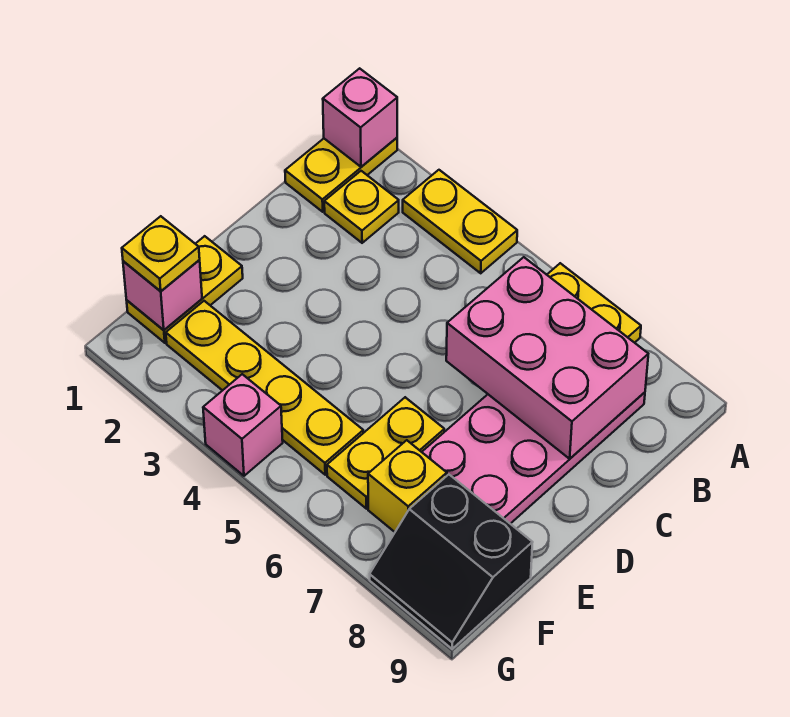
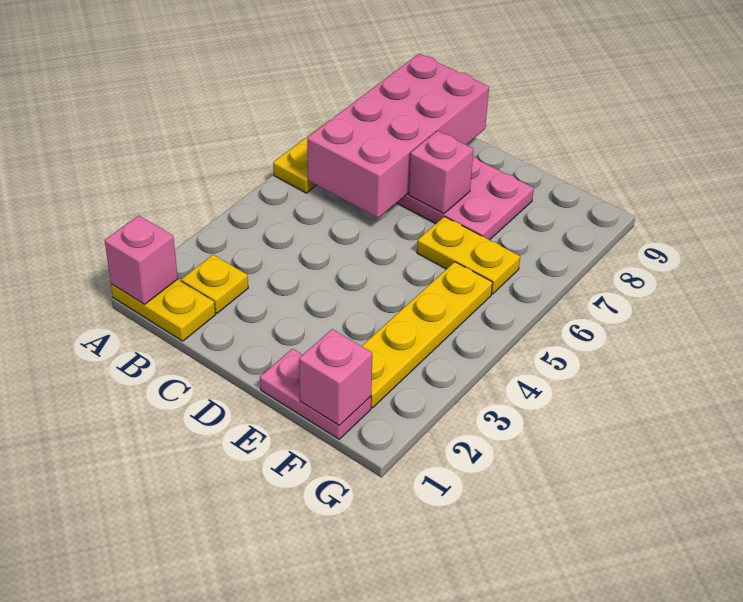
yellow plate A3:A4 level 1 -> none
pink brick B6:C8 level 2 -> pink brick B6:C9 level 2
yellow plate E1:F1 level 1 -> pink plate E1:F1 level 1
yellow plate F1 level 3 -> none
yellow brick F7 level 1 -> none
black slope F8:G9 level 1 top F -> none
pink brick G4 level 1 -> pink brick D7 level 2

